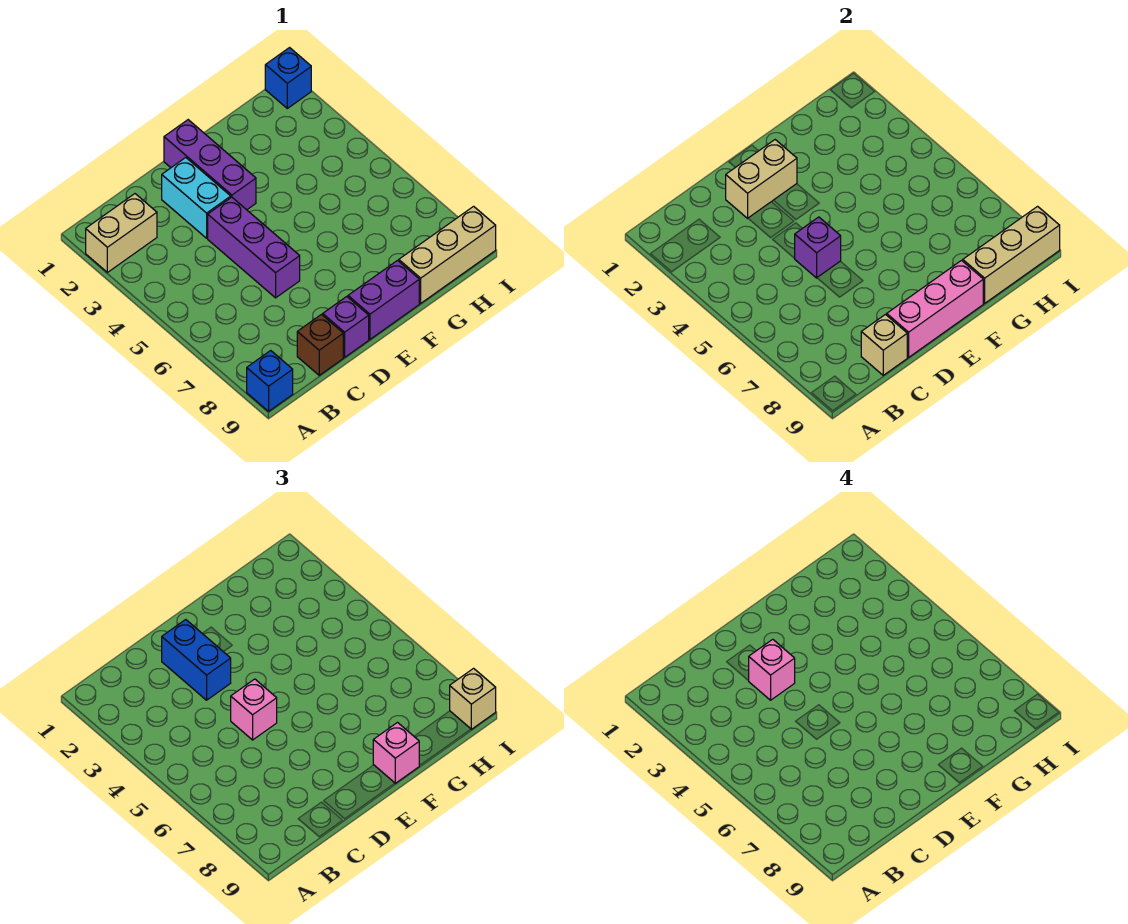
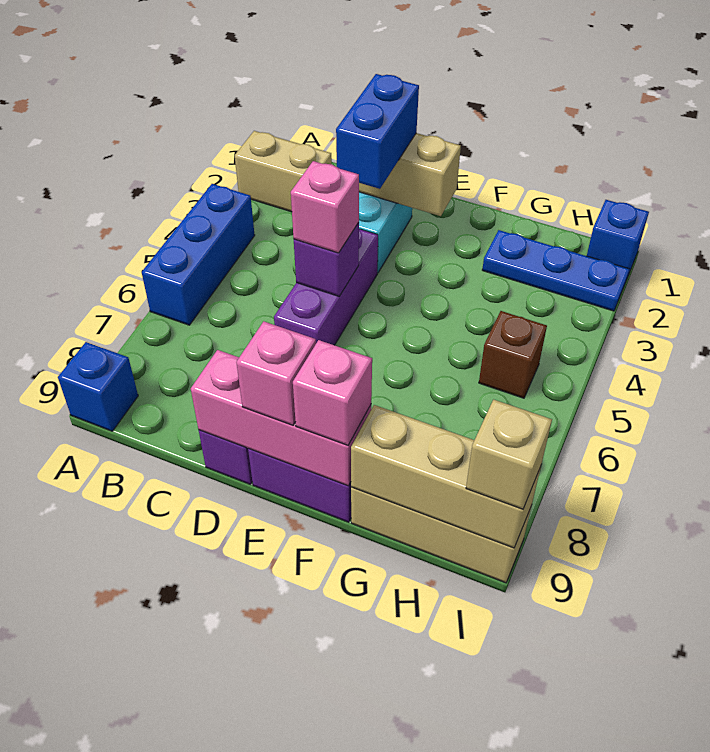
none -> blue brick A4:A6 level 1
brown brick C9 level 1 -> brown brick H5 level 1
tan brick C9 level 2 -> none
pink brick D3 level 4 -> pink brick E9 level 3
purple brick E1:E3 level 1 -> none
none -> blue plate G2:I2 level 1

